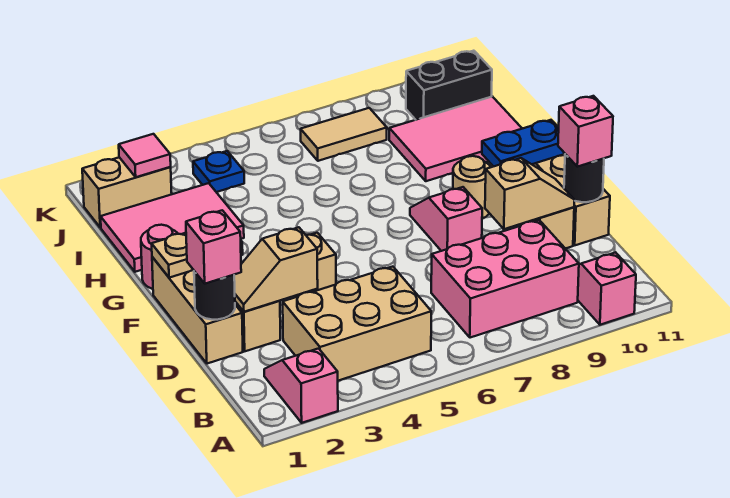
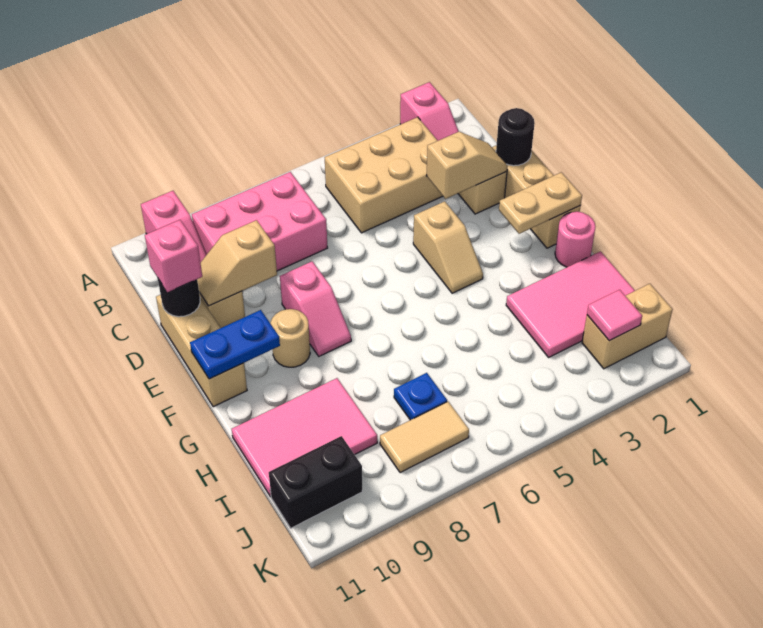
pink brick D1 level 3 -> none
blue plate J4 level 1 -> blue plate I7 level 1

